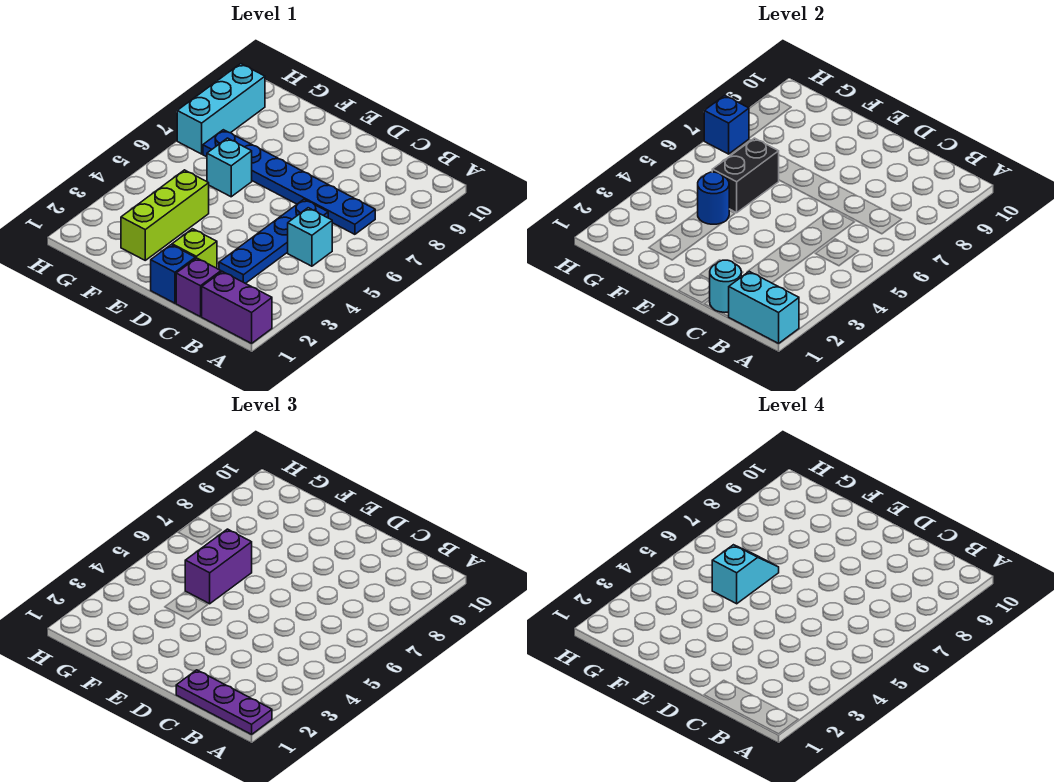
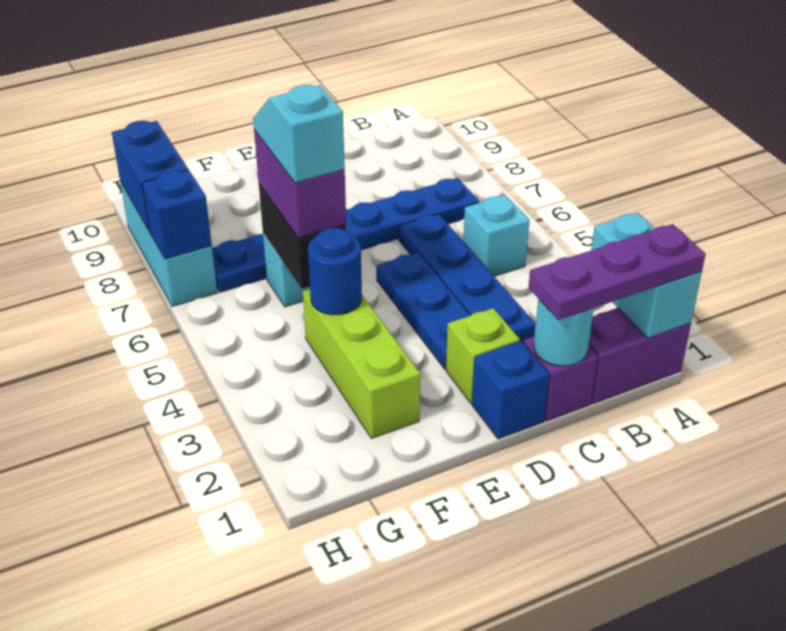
cyan brick A1:B1 level 2 -> cyan brick A1:A2 level 2
none -> blue plate D3:D5 level 1
none -> blue brick H8:H9 level 2

